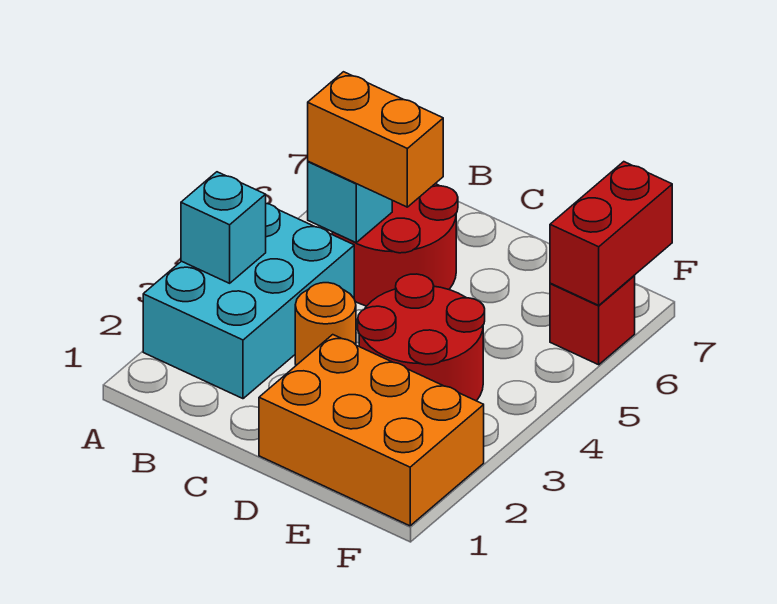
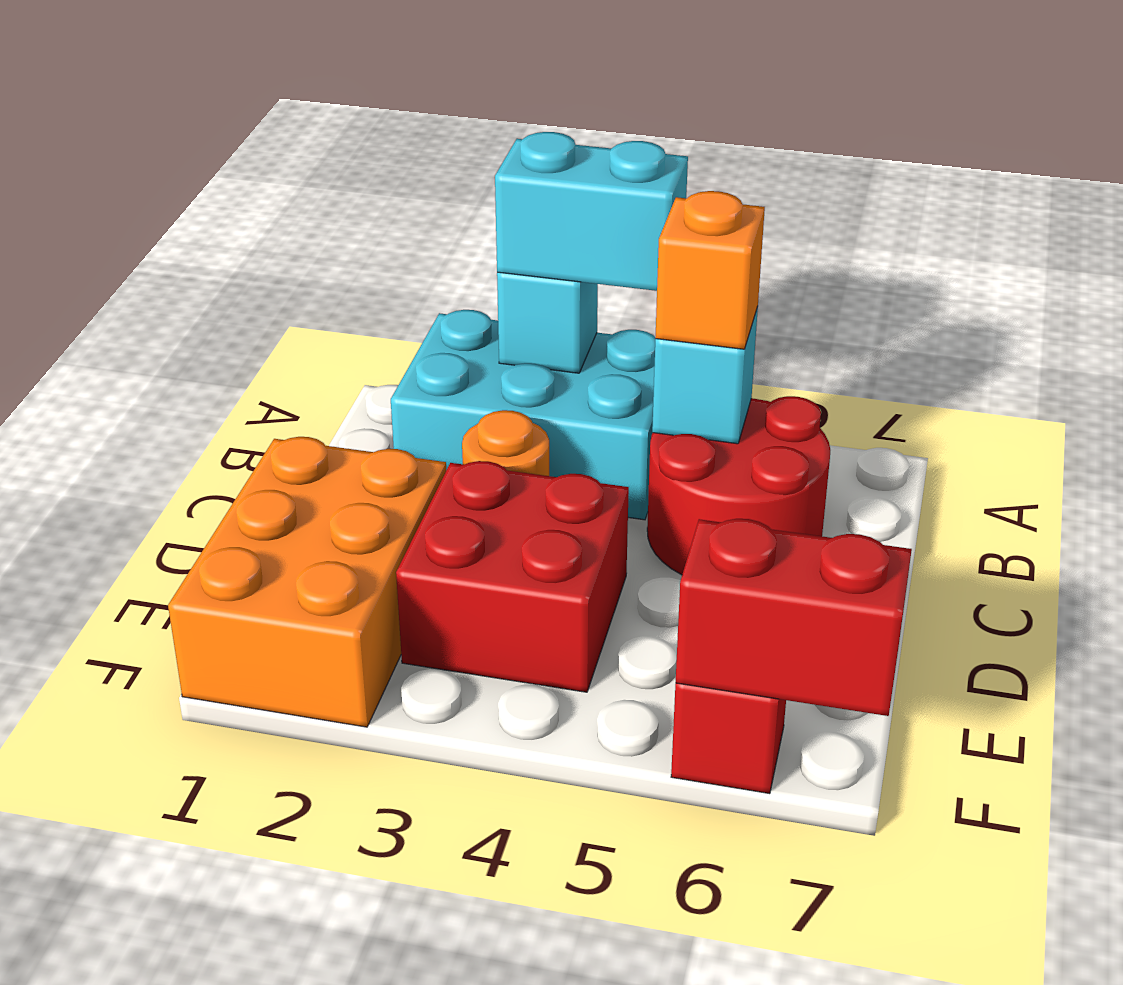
none -> cyan brick A3:A4 level 3
orange brick B5:C5 level 3 -> orange brick B5 level 3
red round brick D3:E4 level 1 -> red brick D3:E4 level 1

